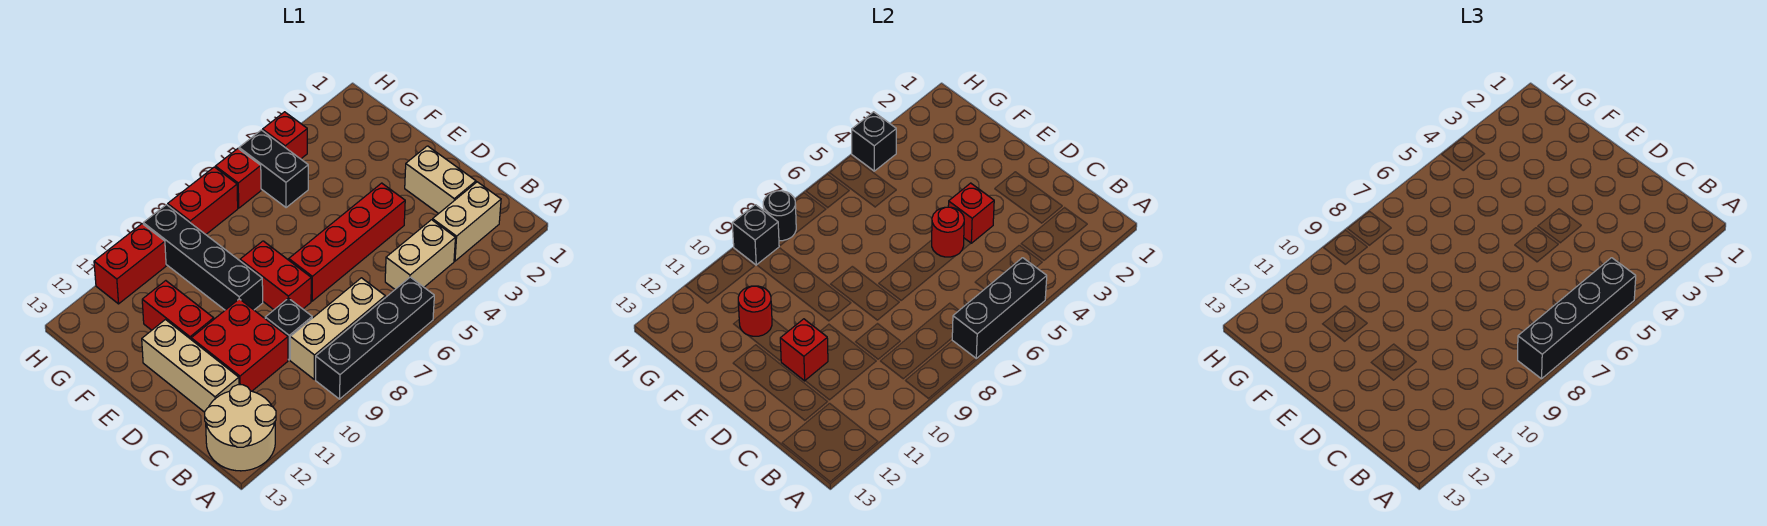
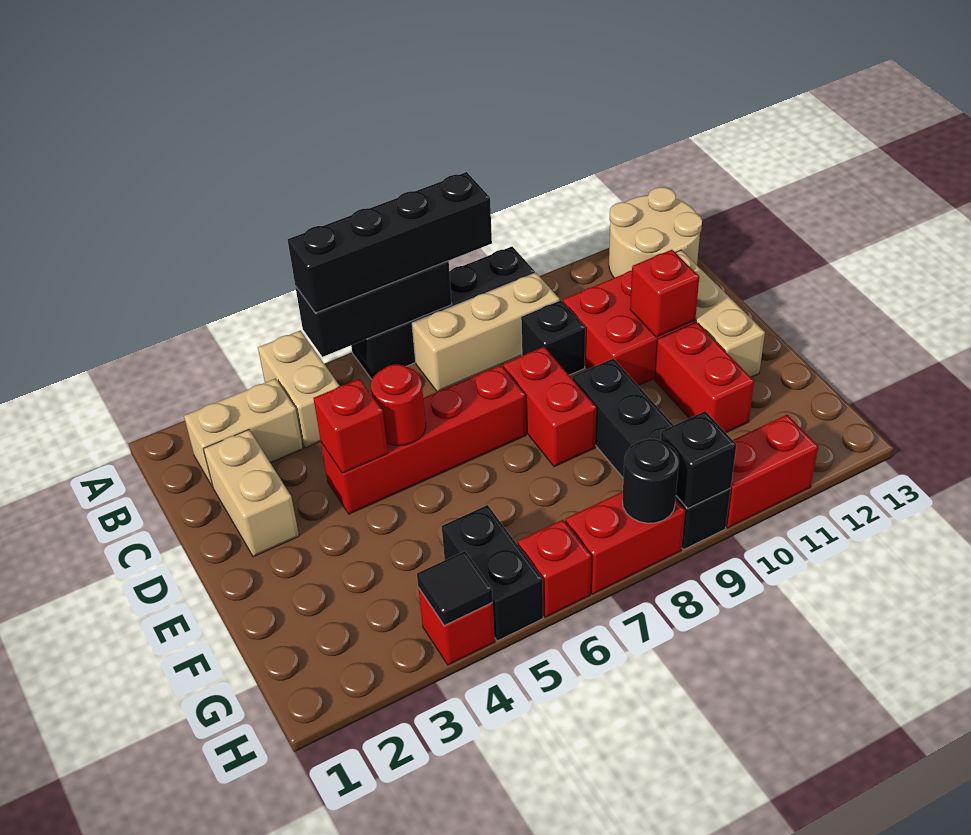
tan brick B4:B5 level 1 -> tan brick A4:B4 level 1
red round brick F11 level 2 -> none
black brick H4 level 2 -> black tile H4 level 2

